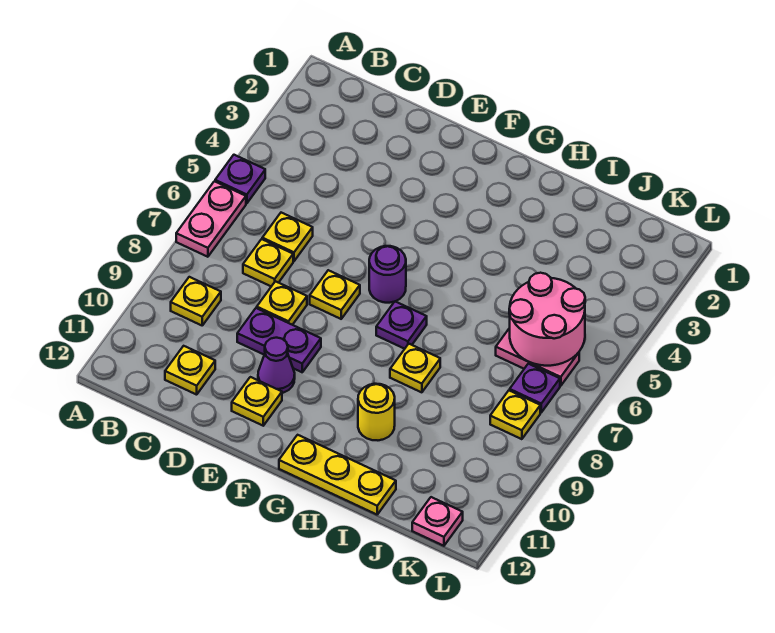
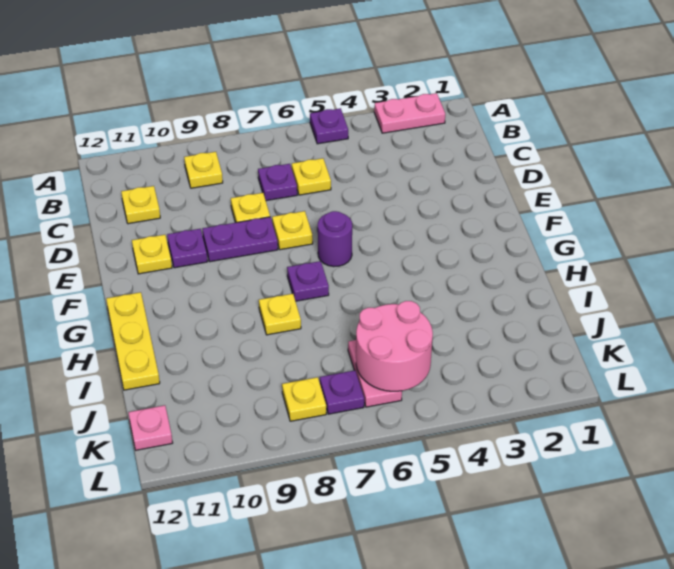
pink plate A6:A7 level 1 -> pink plate A2:A3 level 1
yellow plate C7 level 1 -> purple plate C7 level 1
purple plate D9:E9 level 1 -> purple plate E8:E9 level 1
purple cone E10 level 1 -> purple plate E10 level 1
yellow round brick H10 level 1 -> none

